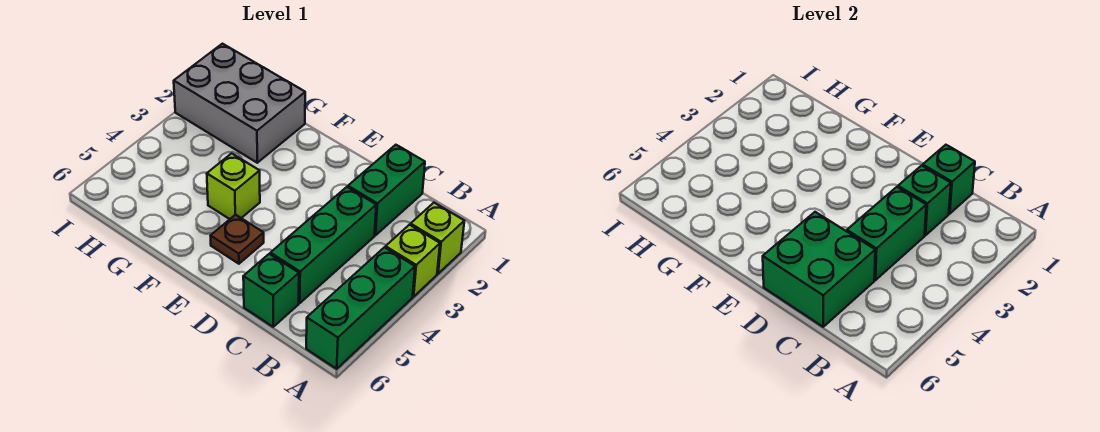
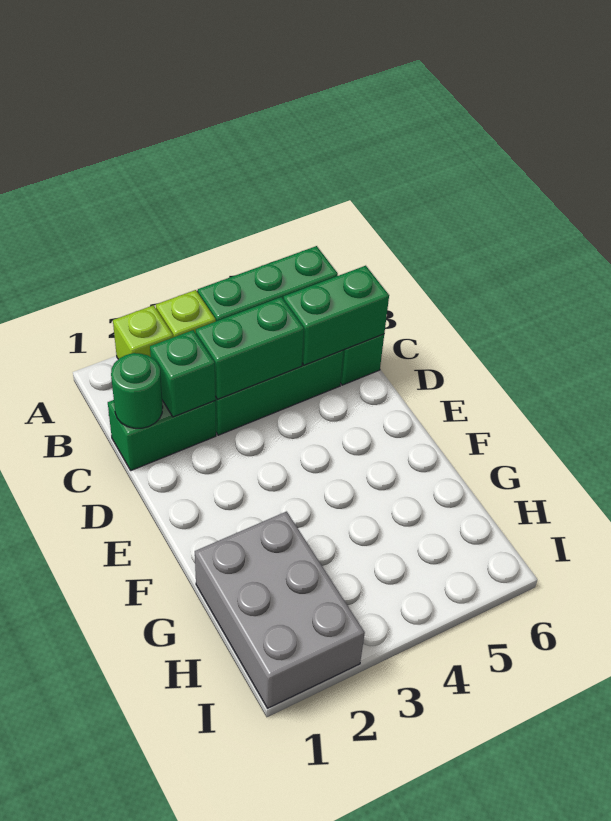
green brick C1 level 2 -> green round brick C1 level 2
green brick C5:D6 level 2 -> green brick C5:C6 level 2
brown plate E5 level 1 -> none
lime brick F4 level 1 -> none

